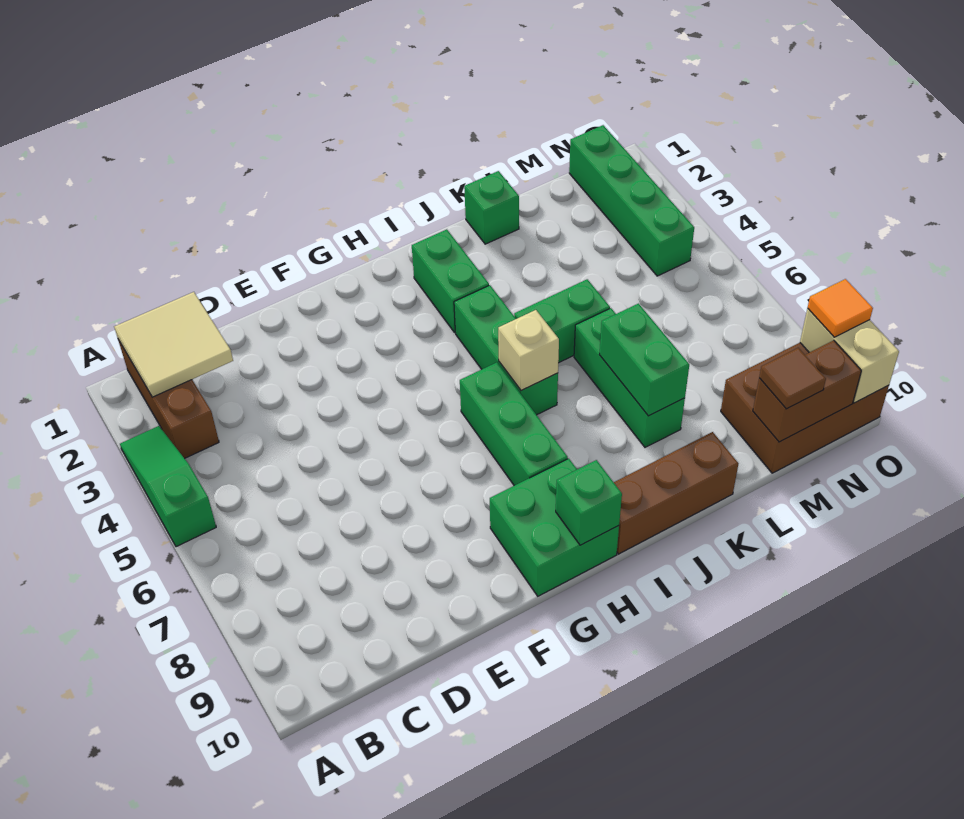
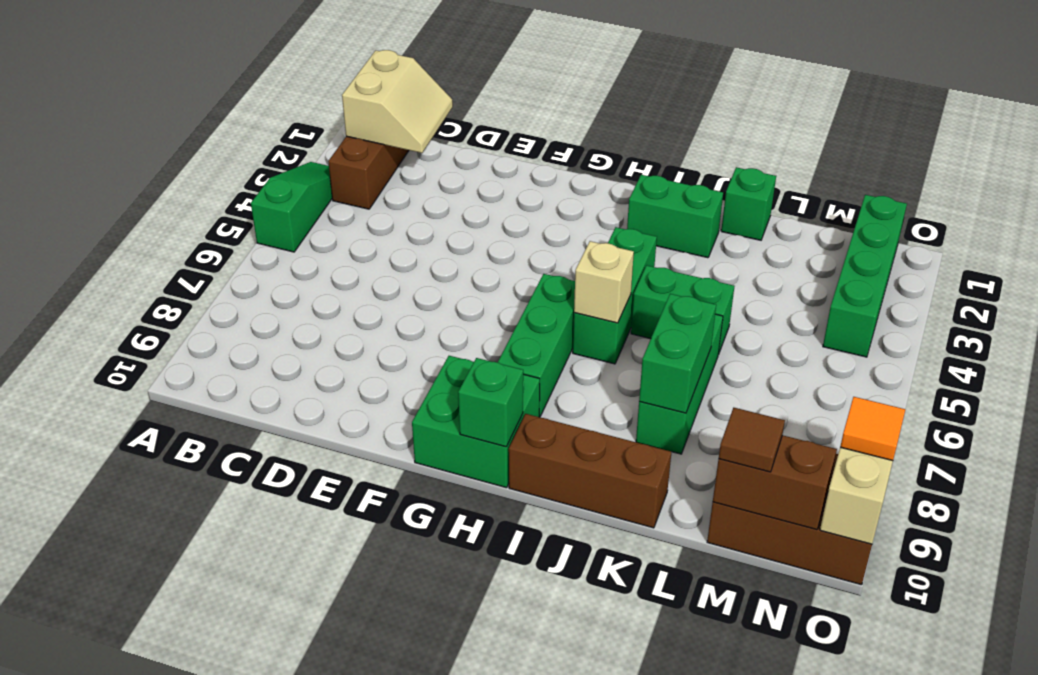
tan tile B1:C2 level 2 -> tan slope B1:C2 level 2 top B
green brick I2:I3 level 1 -> green brick I2:J2 level 1

